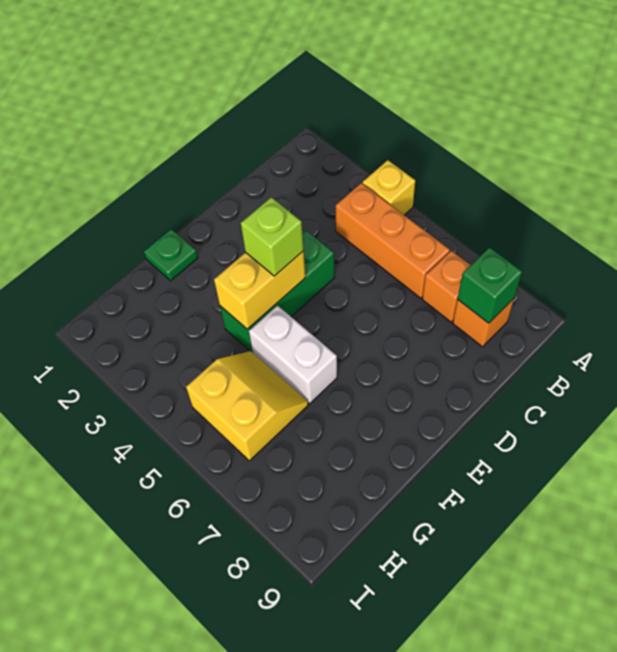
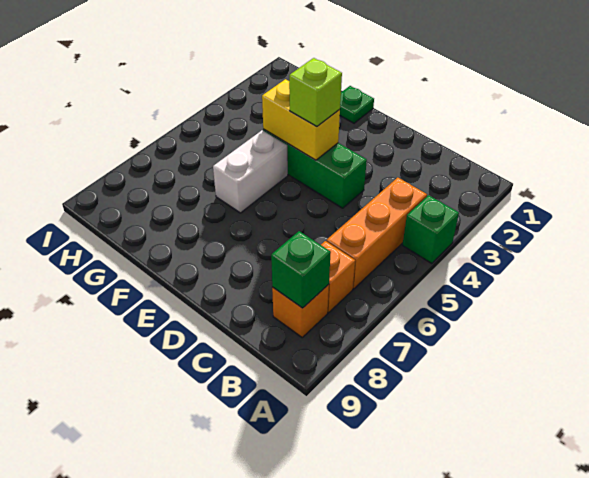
yellow brick A4 level 1 -> green brick A4 level 1
yellow slope G5:H6 level 1 top H -> none

